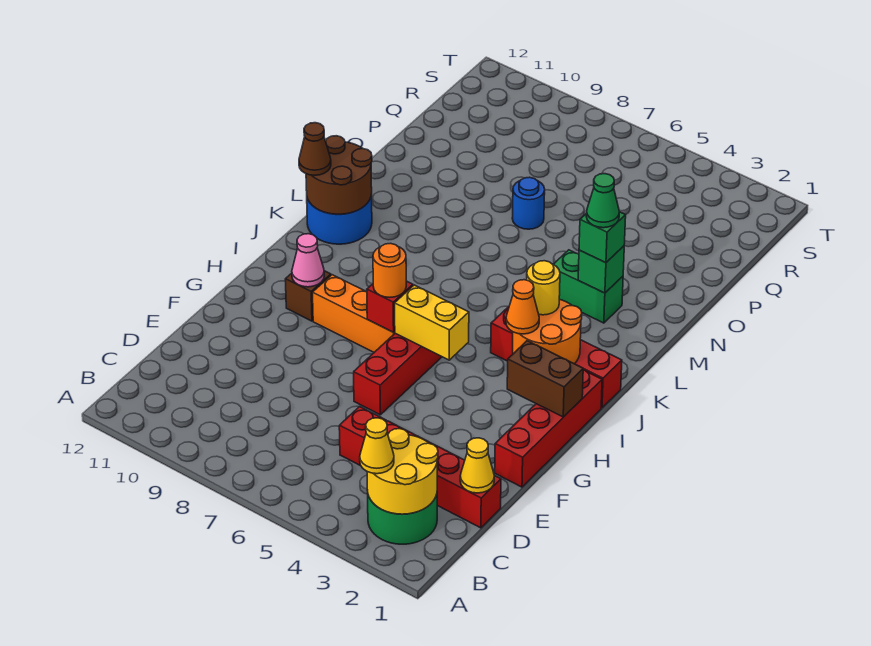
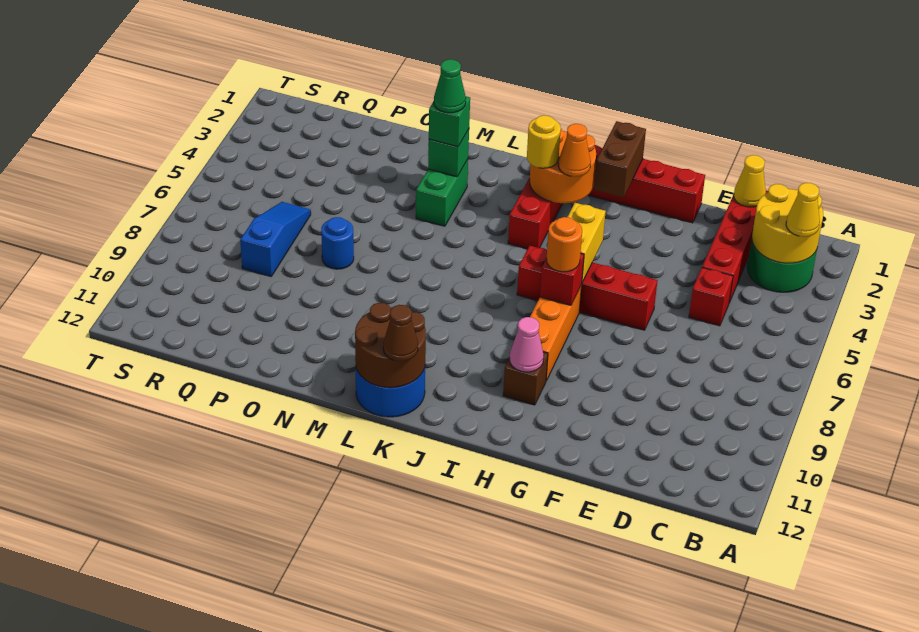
none -> blue slope Q6:Q8 level 1 top 8

